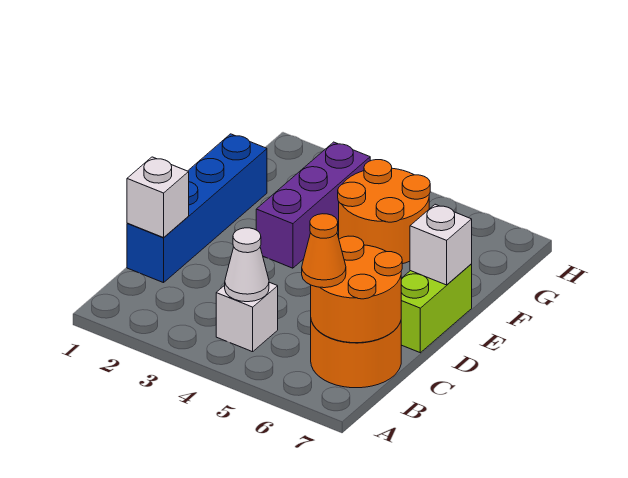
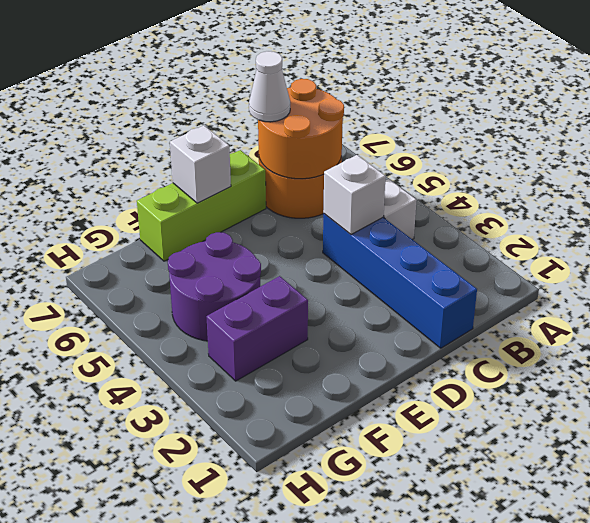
white cone B4 level 2 -> white cone C7 level 3
orange cone B6 level 3 -> none
blue brick C1:F1 level 1 -> blue brick C1:C4 level 1
white brick C1 level 2 -> white brick C4 level 2
lime brick D7:E7 level 1 -> lime brick D7:F7 level 1
purple brick E3:G3 level 1 -> purple brick F3:G3 level 1
orange round brick F4:G5 level 1 -> purple round brick F4:G5 level 1

